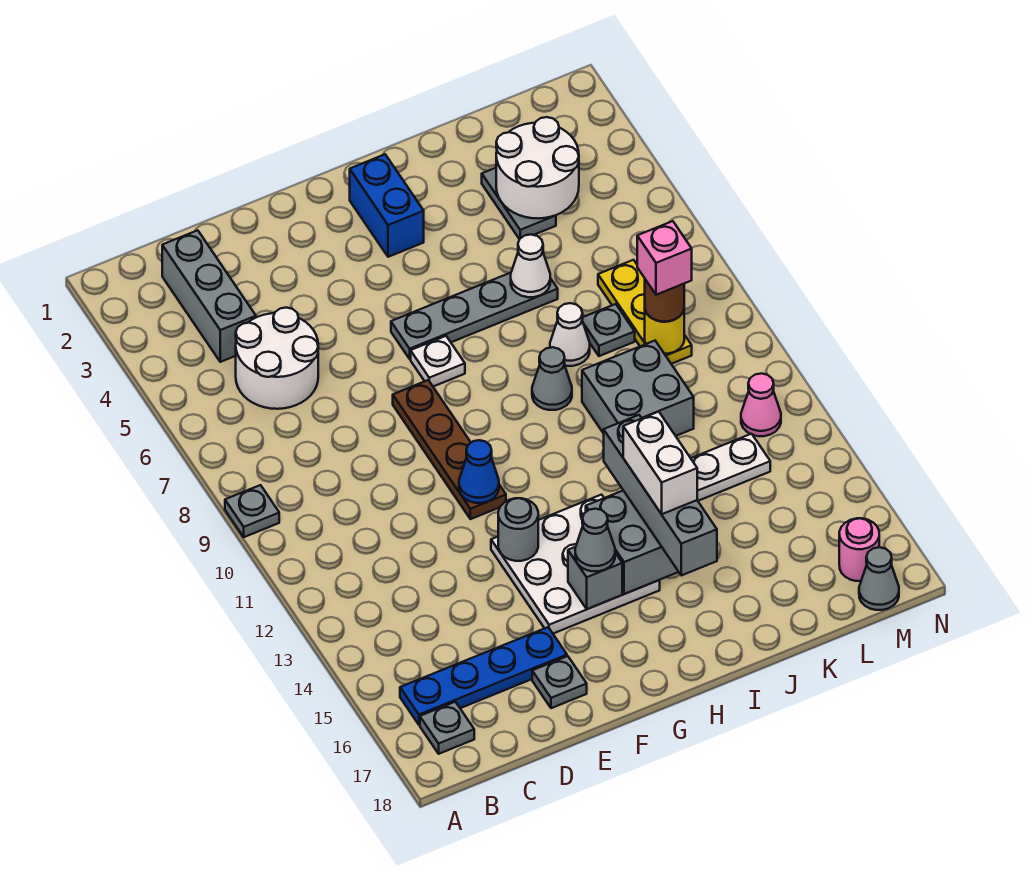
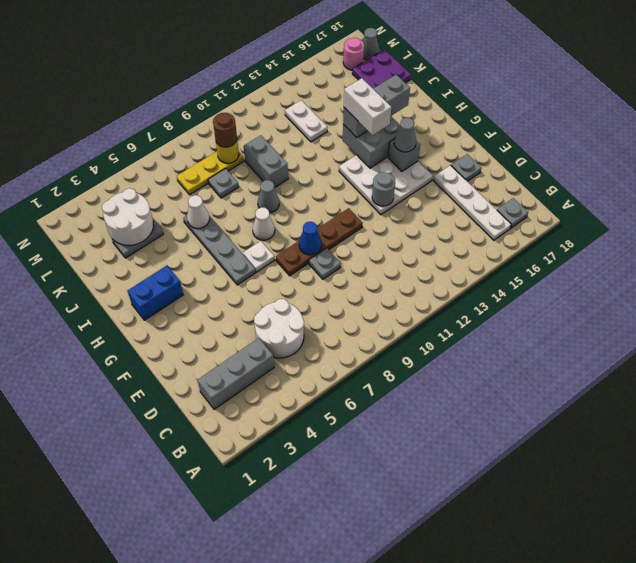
grey plate A9 level 1 -> grey plate E9 level 1
blue plate B16:E16 level 1 -> white plate B16:E16 level 1
blue cone F11 level 2 -> blue cone F9 level 2
grey brick I13:I16 level 3 -> grey brick I14:I16 level 3
white brick I14:I15 level 4 -> white brick H14:I14 level 4
white cone J8 level 1 -> white cone H8 level 1
grey brick J10:K11 level 1 -> grey brick J10:K10 level 1
none -> purple plate K17:L18 level 1
pink brick L9 level 4 -> none
pink cone M12 level 1 -> none

